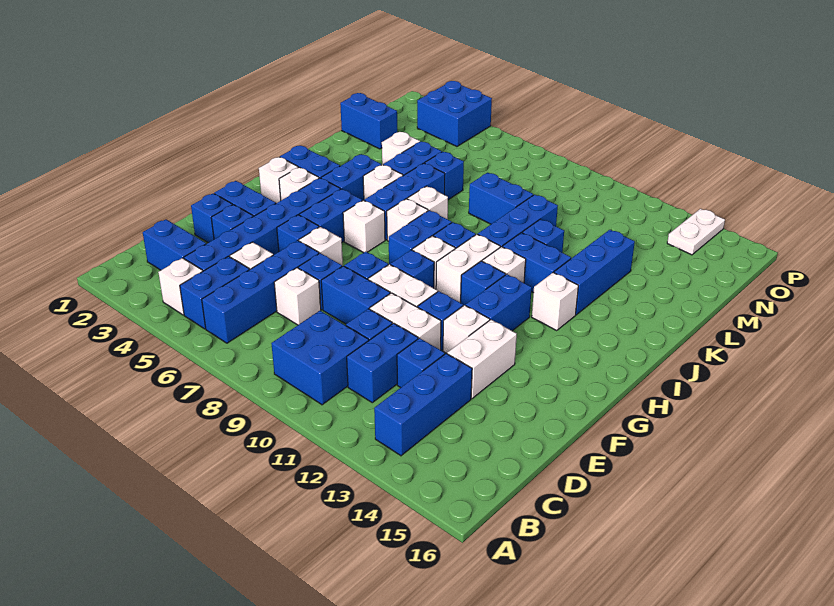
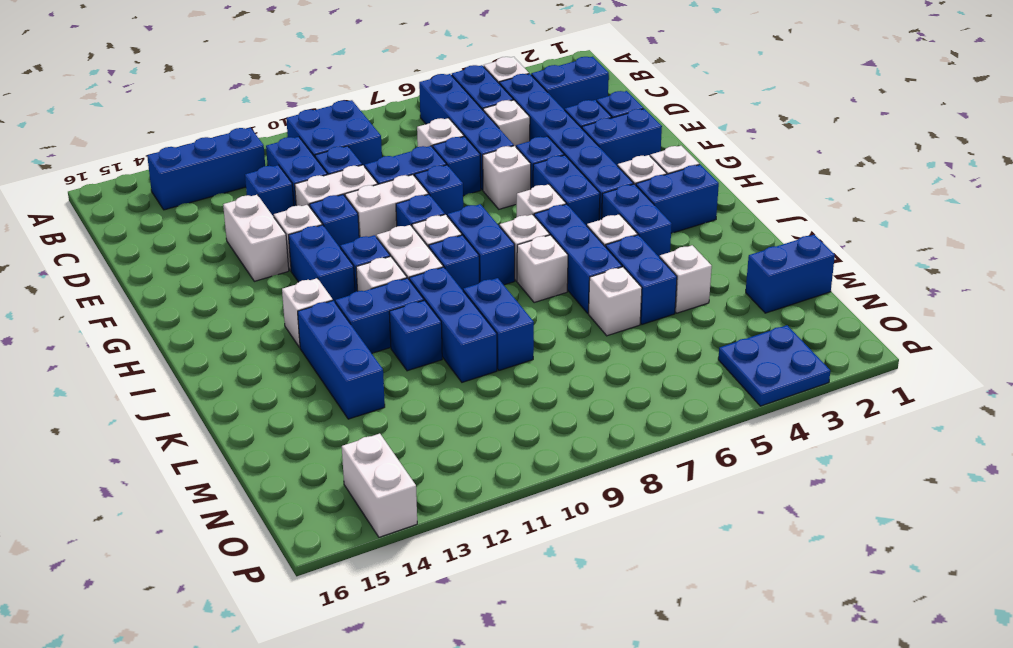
blue brick B13:D13 level 1 -> blue brick B12:B14 level 1
blue brick L6 level 1 -> white brick L6 level 1
blue brick L8:L9 level 1 -> blue brick K9:L9 level 1
blue brick O3:P4 level 1 -> blue plate O3:P4 level 1
white plate O14:P14 level 1 -> white brick O14:P14 level 1

